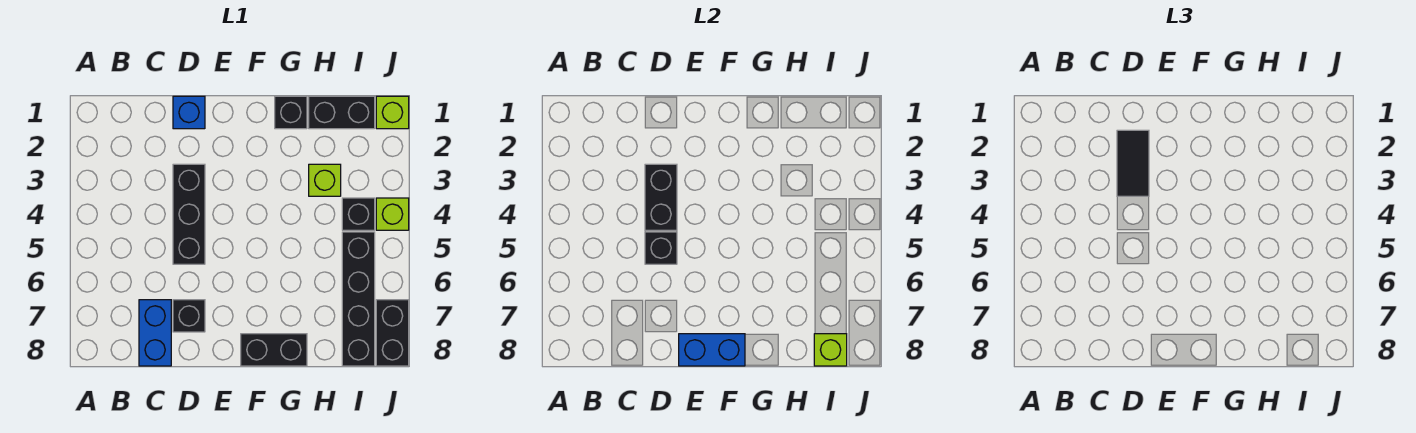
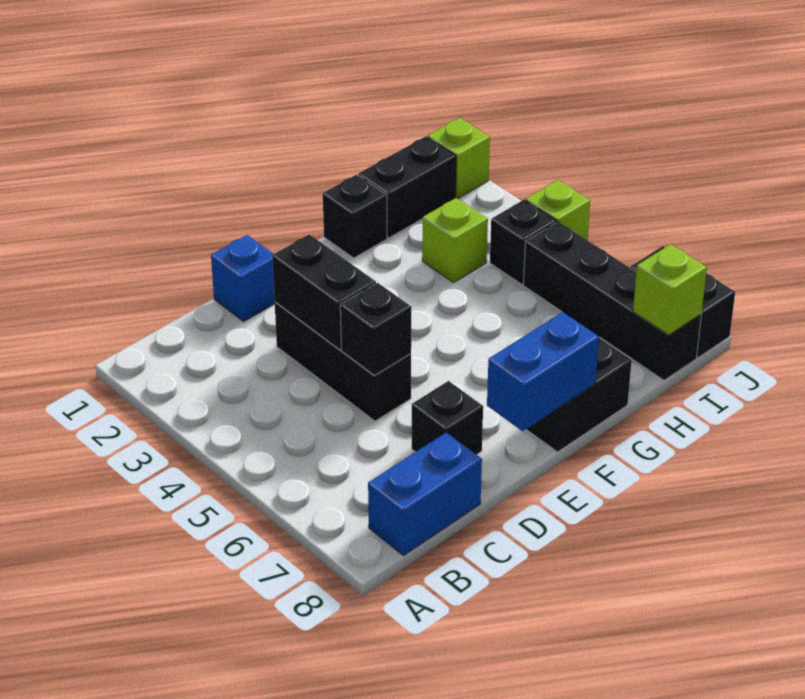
blue brick C7:C8 level 1 -> blue brick B8:C8 level 1
black tile D2:D3 level 3 -> none

